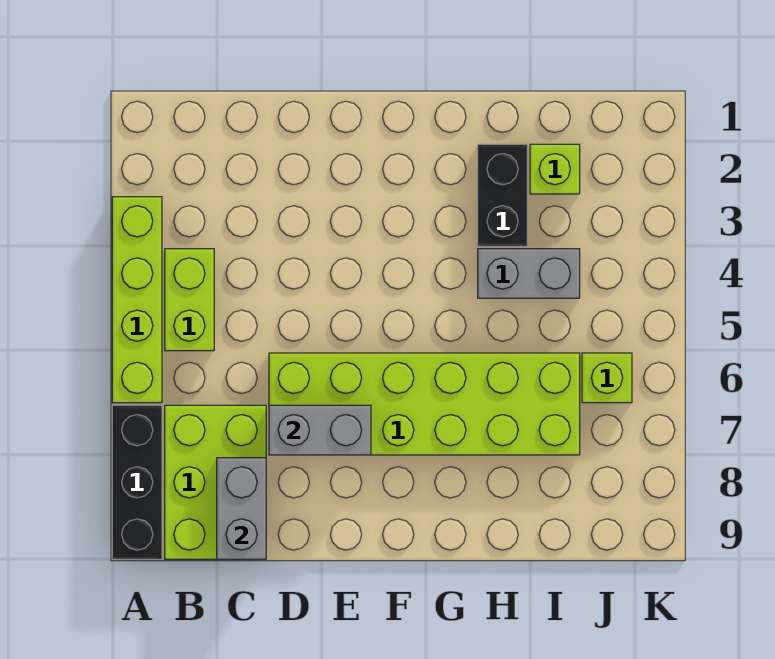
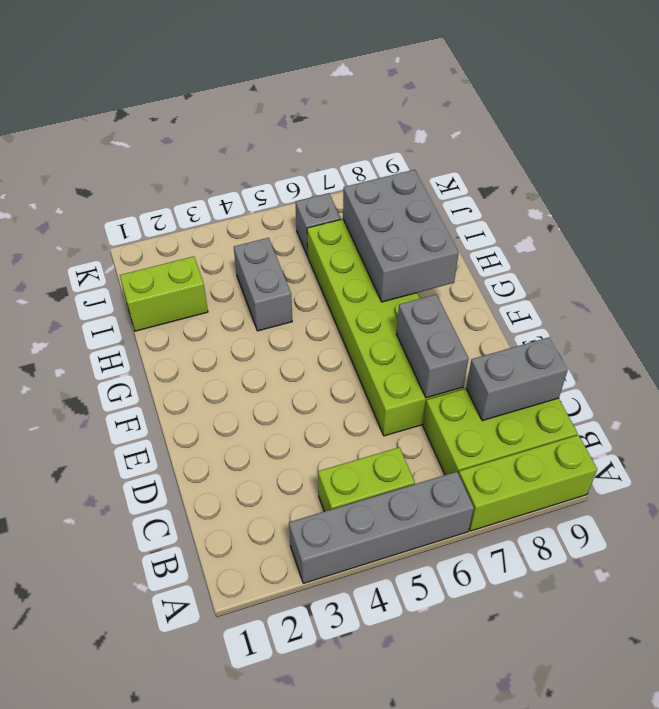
lime brick A3:A6 level 1 -> grey brick A3:A6 level 1
black brick A7:A9 level 1 -> lime brick A7:A9 level 1
none -> grey brick G7:I8 level 2
black brick H2:H3 level 1 -> none
lime brick I2 level 1 -> lime brick I1:I2 level 1
lime brick J6 level 1 -> grey brick J6 level 1

